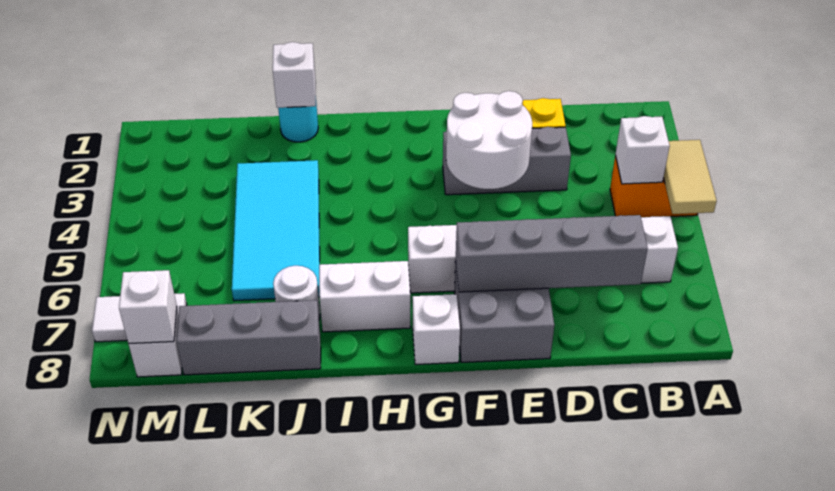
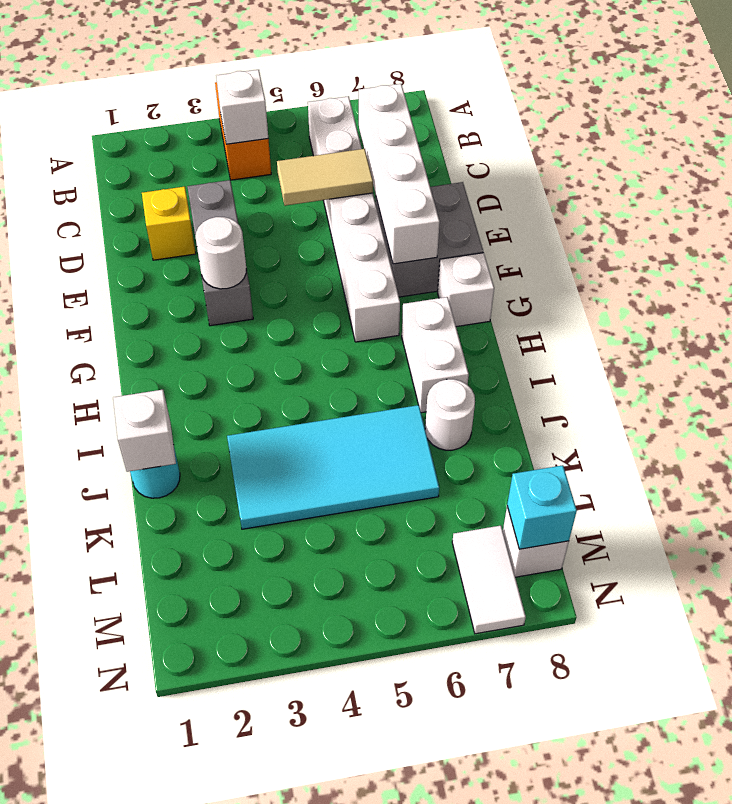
tan tile A4:A5 level 2 -> tan tile D5:D6 level 2
grey brick C7:F7 level 2 -> white brick C7:F7 level 2
white round brick E3:F4 level 2 -> white round brick F3 level 2
grey brick J8:L8 level 1 -> none
white brick M8 level 2 -> cyan brick M8 level 2

